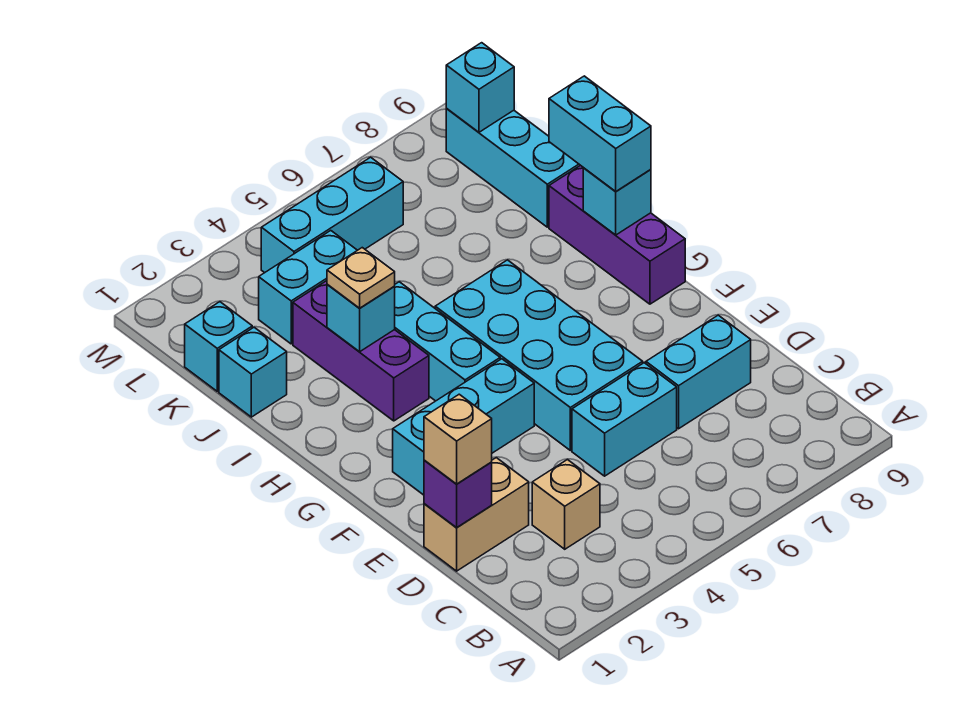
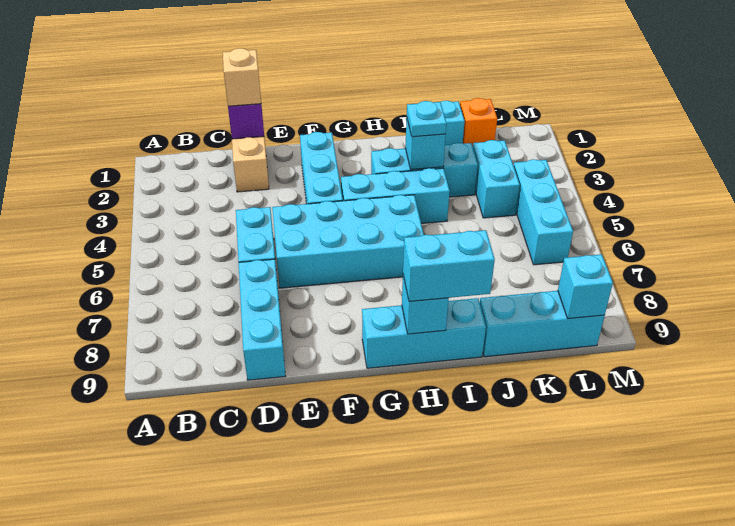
tan brick C3 level 1 -> none
cyan brick D7:D8 level 1 -> cyan brick D7:D9 level 1
purple brick G9:I9 level 1 -> cyan brick G9:I9 level 1
purple brick H3:J3 level 1 -> cyan brick H3:J3 level 1
tan plate I3 level 3 -> cyan plate I3 level 3
cyan brick K1 level 1 -> orange brick K1 level 1

